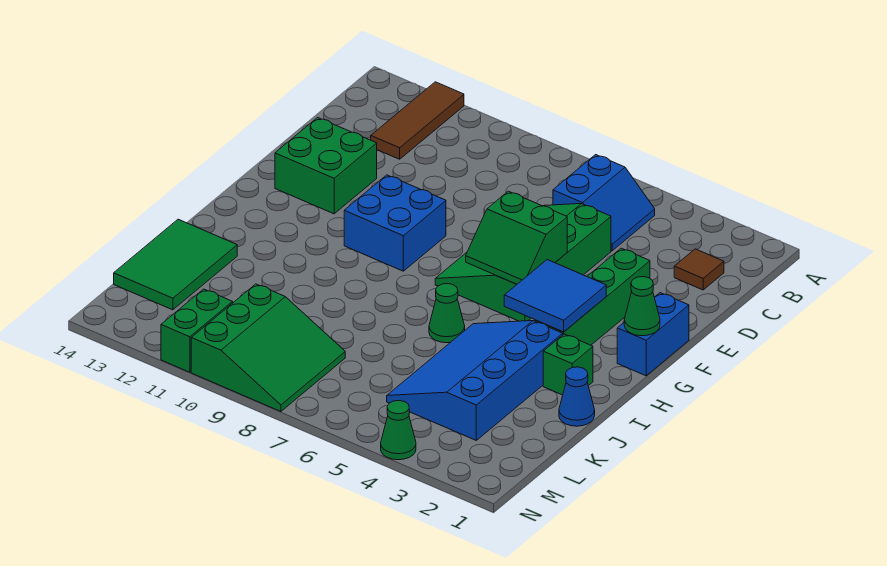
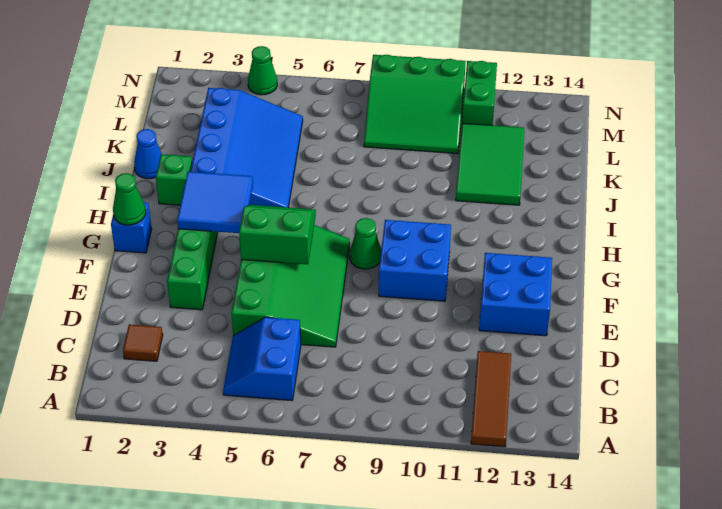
green brick E12:F13 level 1 -> blue brick E12:F13 level 1
blue brick F1:G1 level 1 -> blue brick G1 level 1
green cone I6 level 1 -> green cone G8 level 1
green tile J13:L14 level 1 -> green tile J11:L12 level 1
green slope L8:N10 level 1 top 10 -> green slope L8:N10 level 1 top N

